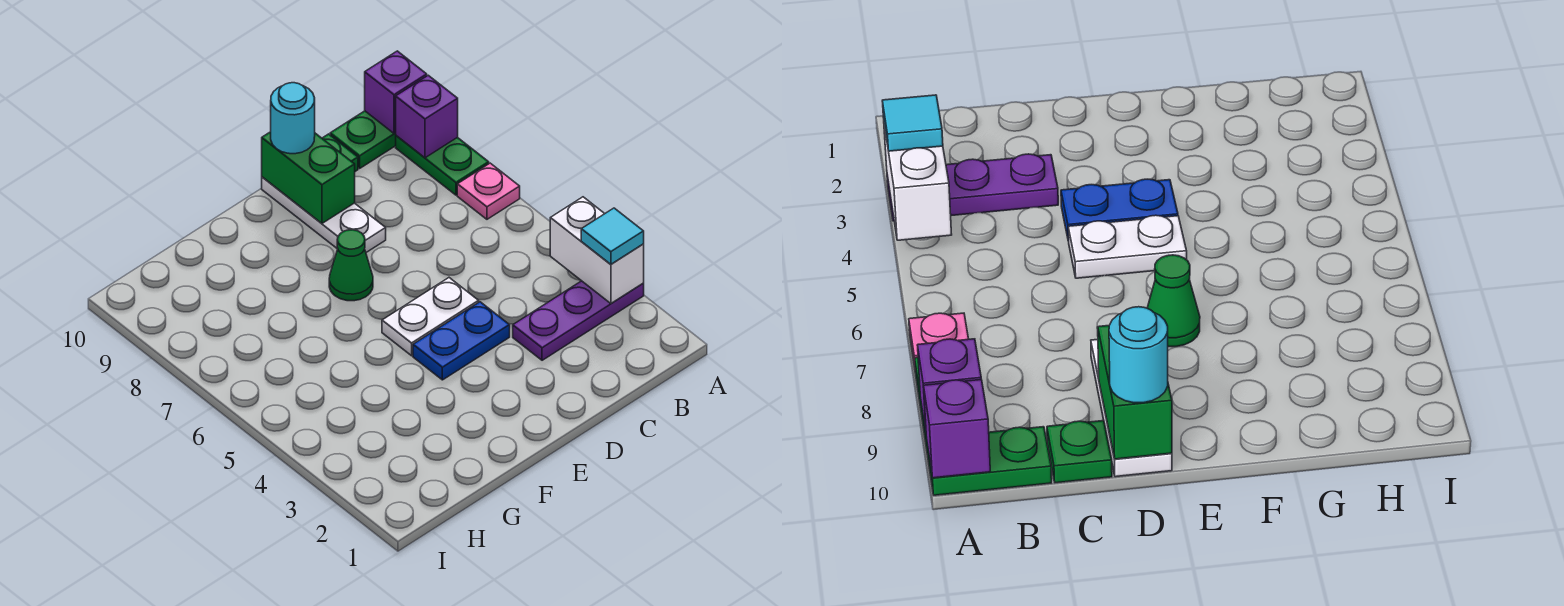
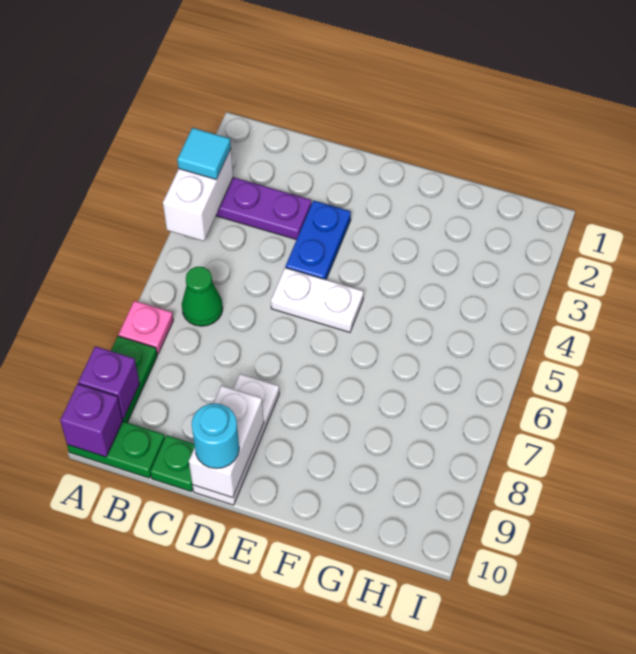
blue plate D4:E4 level 1 -> blue plate D3:D4 level 1
green brick D9:D10 level 2 -> white brick D9:D10 level 2
green cone E7 level 1 -> green cone B6 level 1

